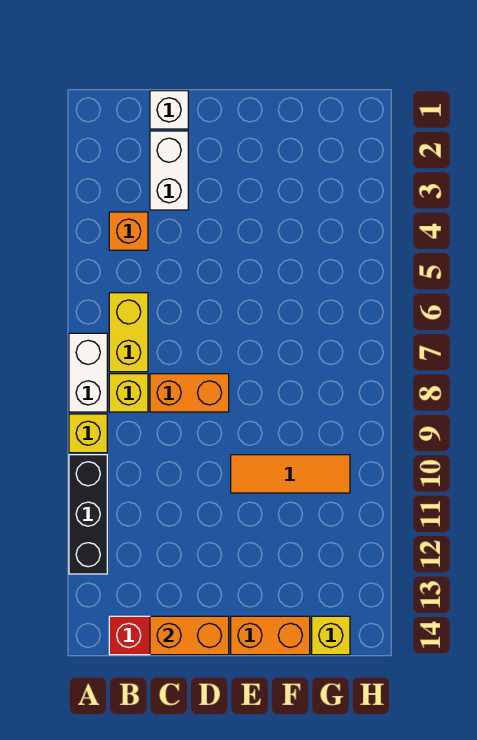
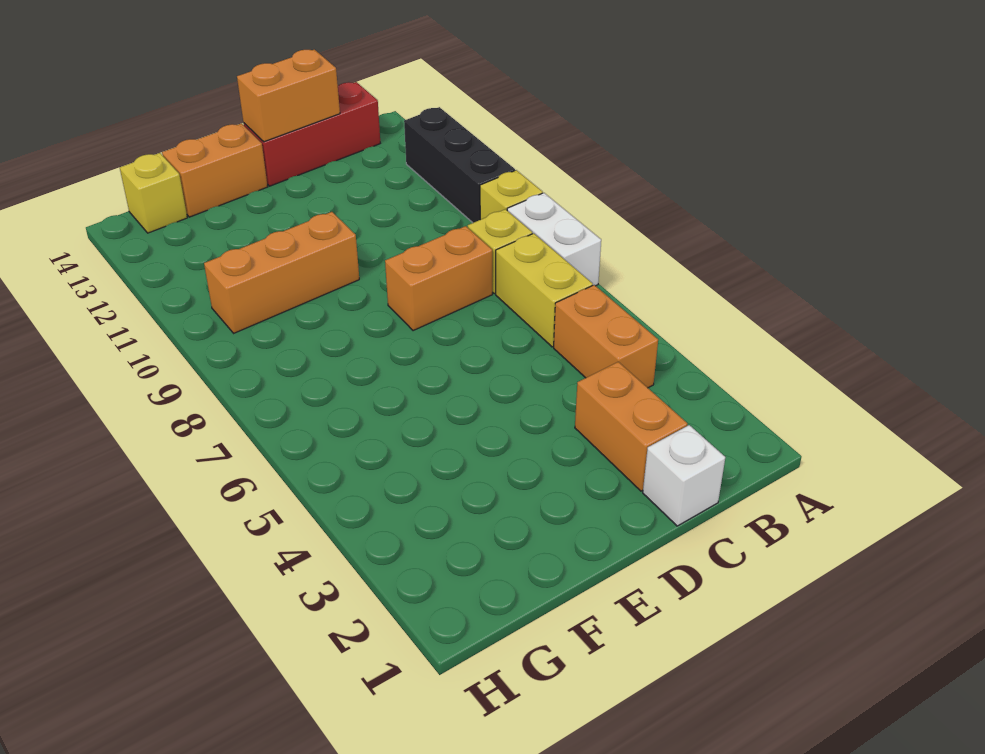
orange brick B4 level 1 -> orange brick B4:B5 level 1
white brick C2:C3 level 1 -> orange brick C2:C3 level 1
orange tile E10:G10 level 1 -> orange brick E10:G10 level 1

